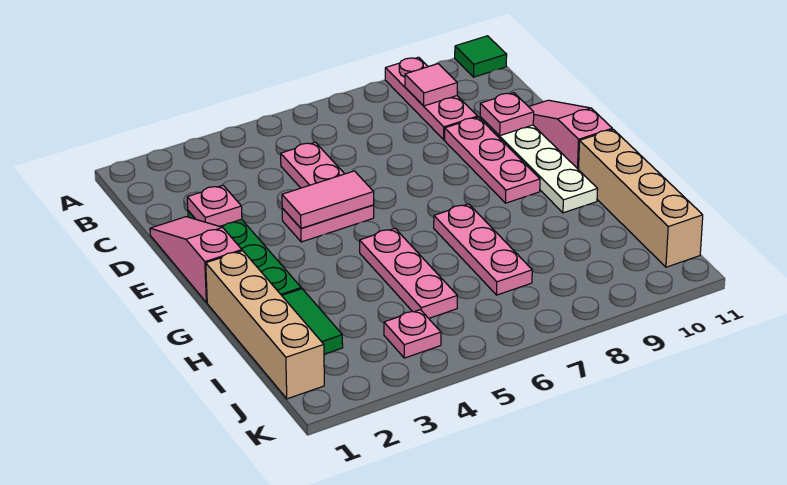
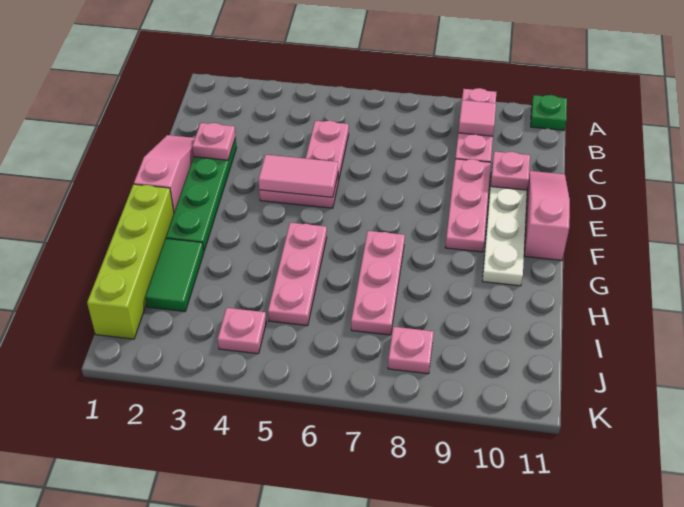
green tile A11 level 1 -> green plate A11 level 1
tan brick G1:J1 level 1 -> lime brick G1:J1 level 1
tan brick G11:J11 level 1 -> none
none -> pink plate J8 level 1

